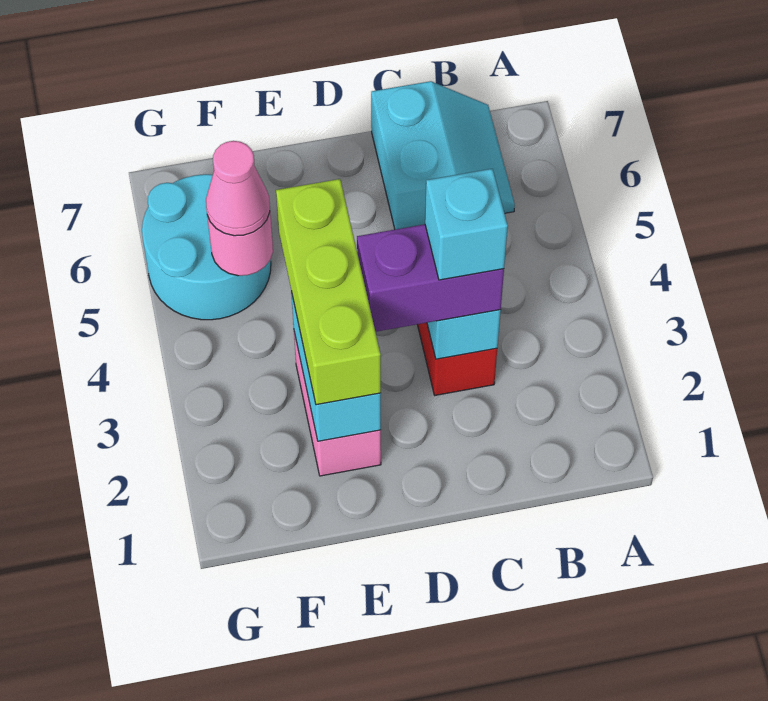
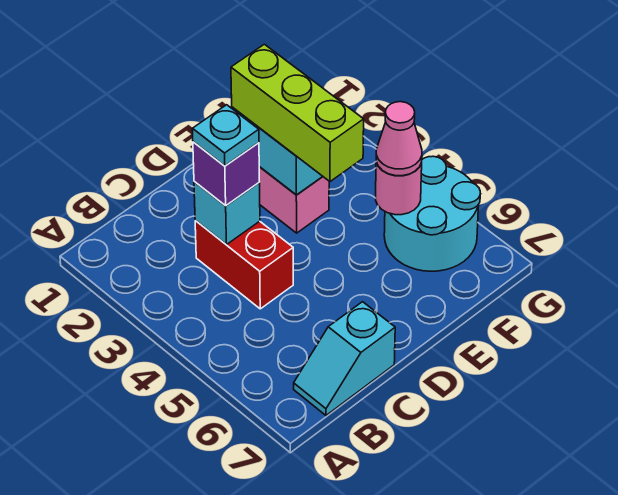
cyan slope B6:C7 level 1 top C -> cyan slope B7:C7 level 1 top C
purple brick C3:D3 level 3 -> purple brick C3 level 3
cyan brick C3 level 4 -> cyan plate C3 level 4

